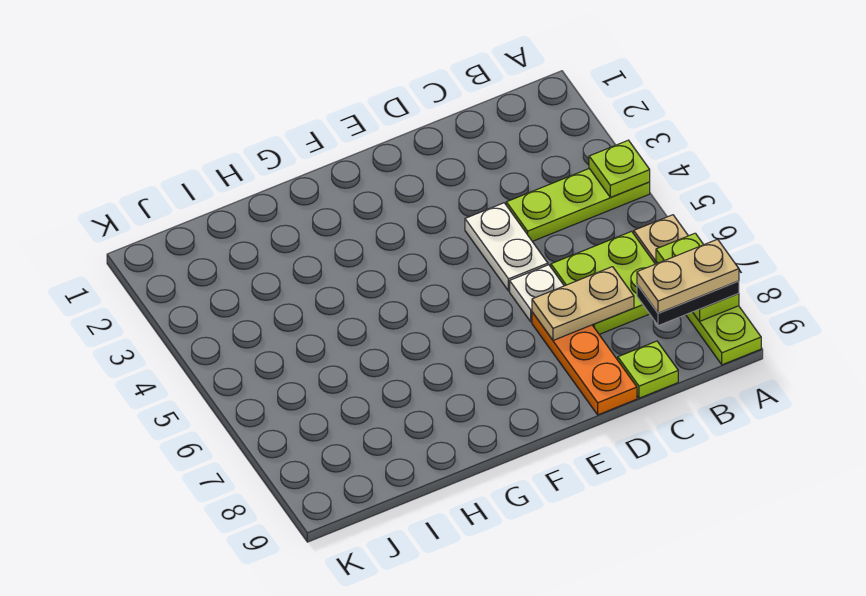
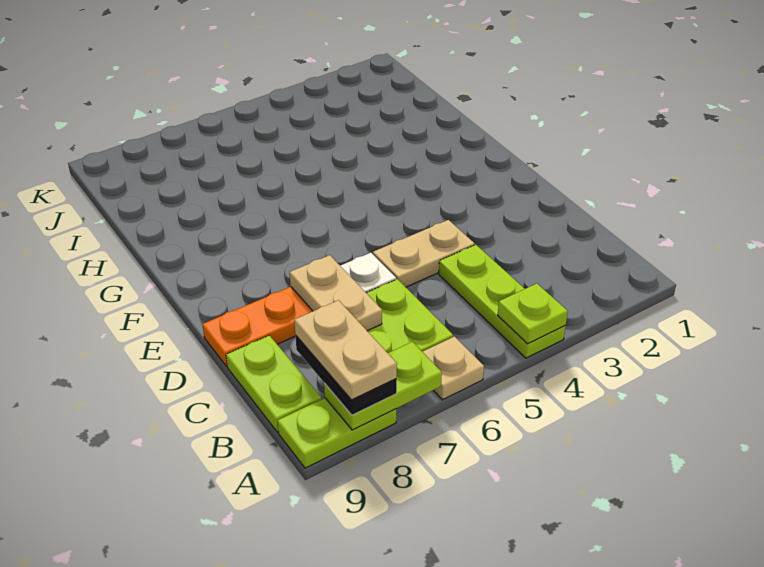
lime plate C9 level 1 -> lime plate B9:C9 level 1
white plate D4:D5 level 1 -> tan plate D4:D5 level 1

